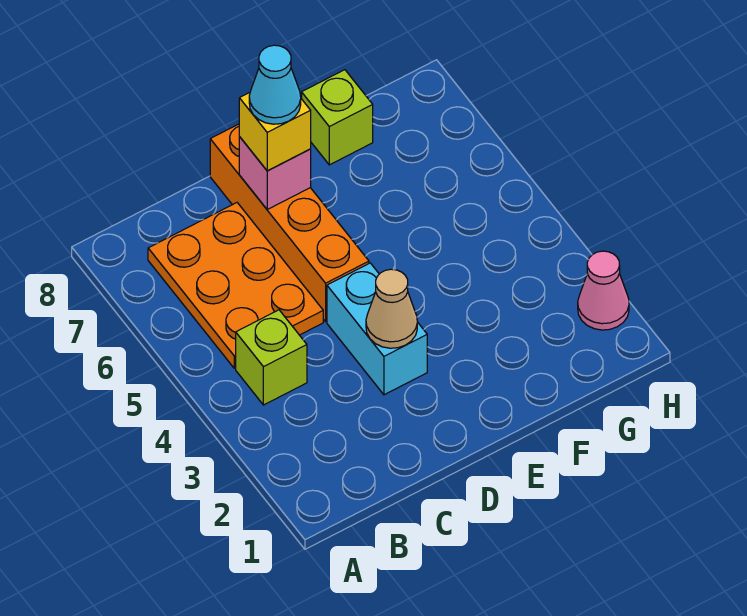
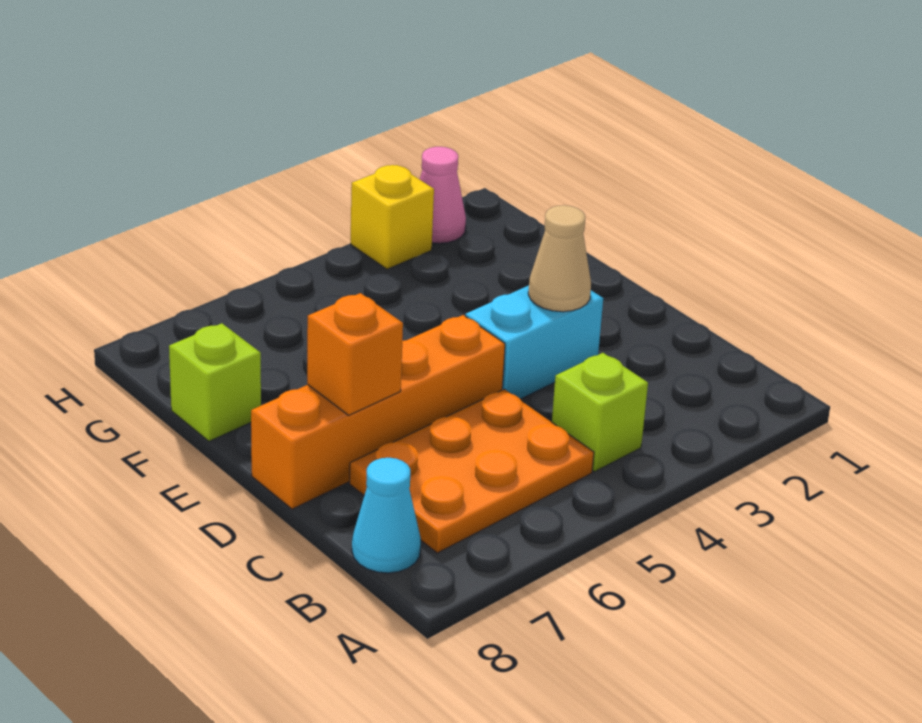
pink brick D7 level 2 -> orange brick D7 level 2
yellow brick D7 level 3 -> yellow brick H3 level 1
cyan cone D7 level 4 -> cyan cone B8 level 1

